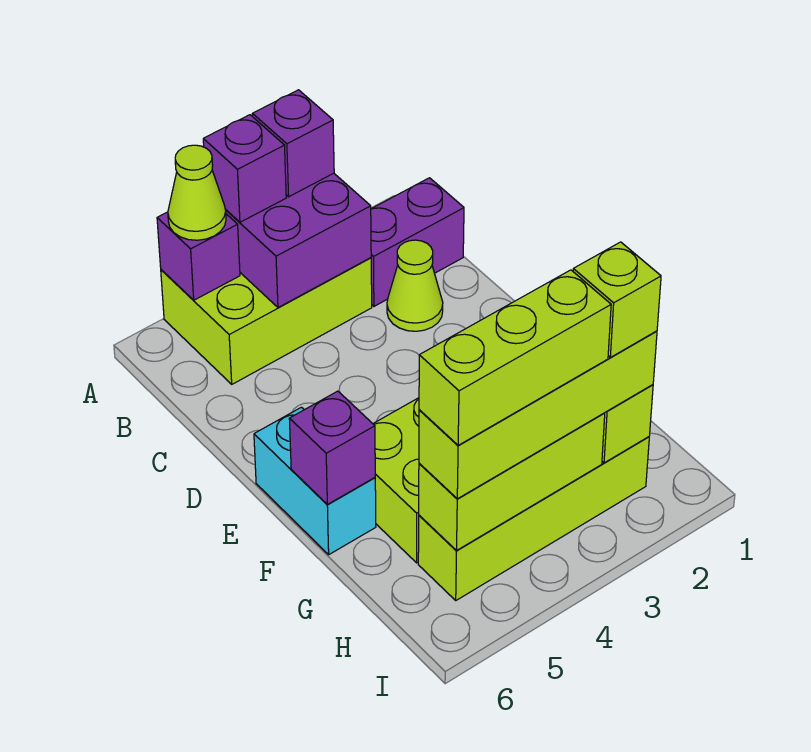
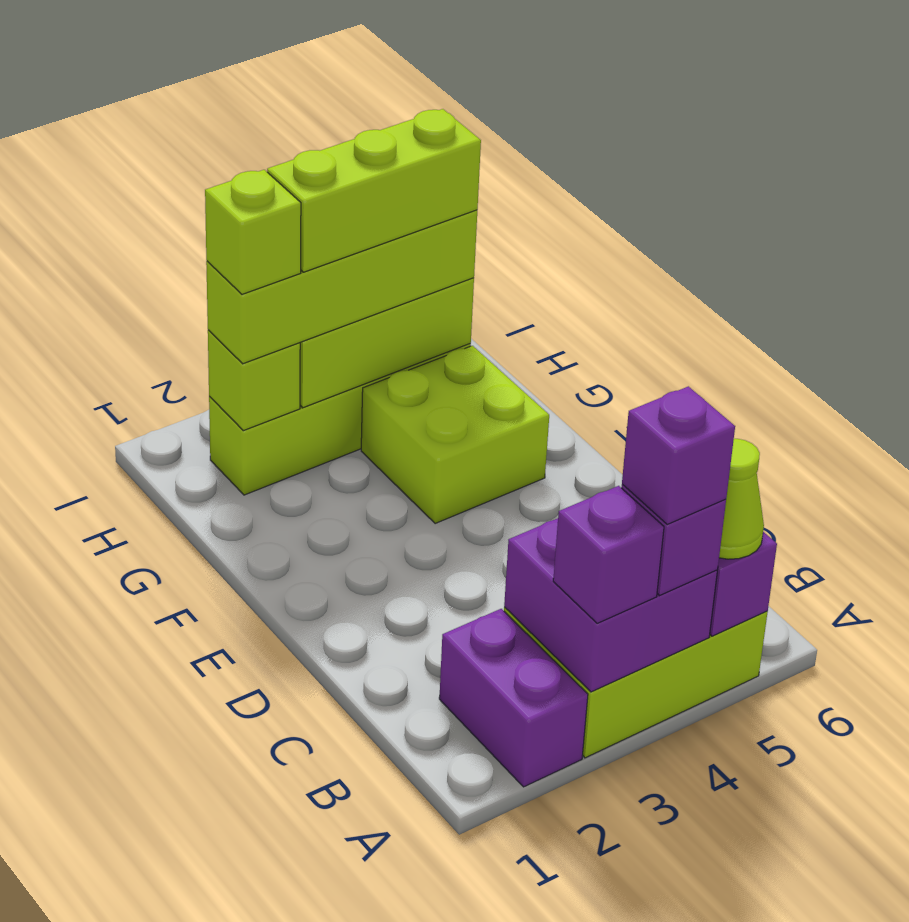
purple brick B1:B2 level 1 -> purple brick A2:B2 level 1
lime cone C2 level 1 -> none
cyan brick E6:F6 level 1 -> none
purple brick F6 level 2 -> purple brick A4 level 4

